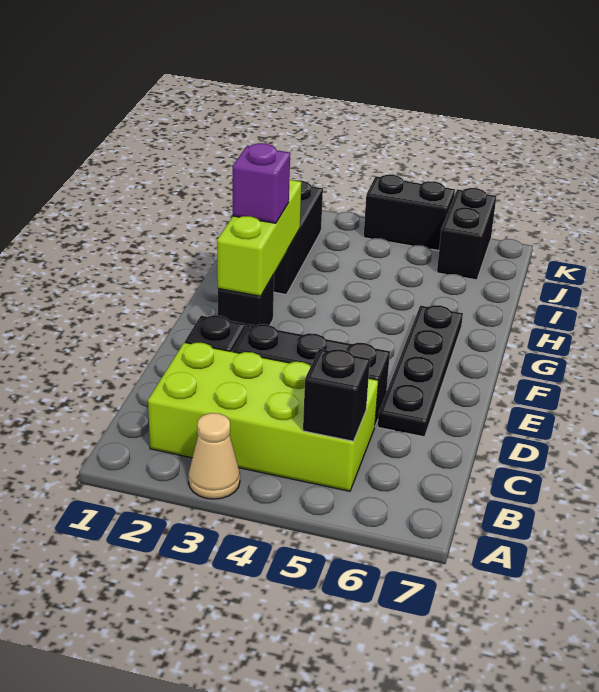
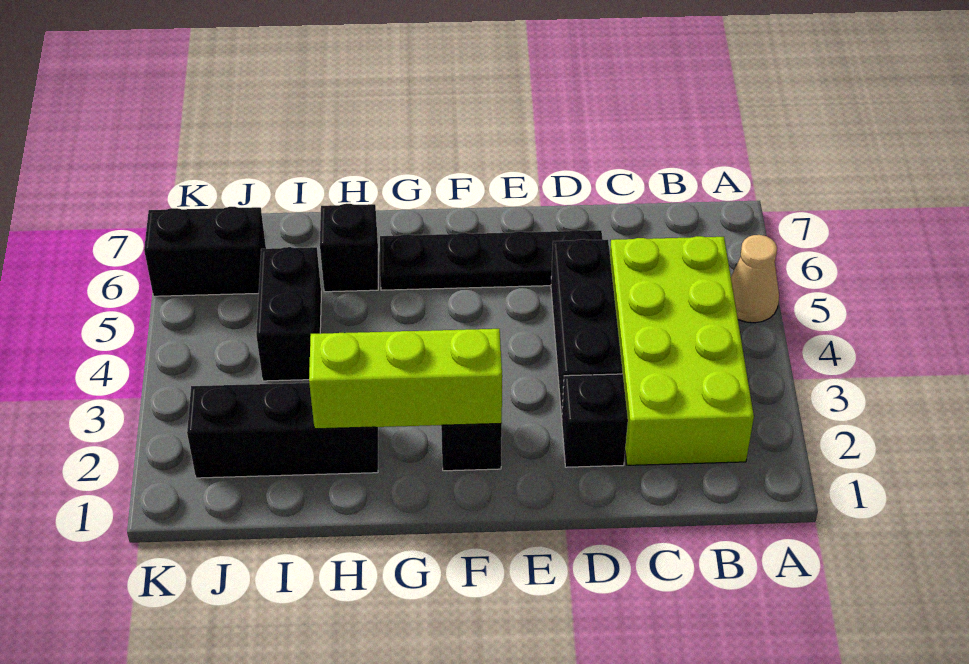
tan cone A3 level 1 -> tan cone A5 level 1
black brick B5 level 2 -> black brick H6 level 1
purple brick G2 level 3 -> none
black brick K4:K5 level 1 -> black brick I4:I5 level 1

